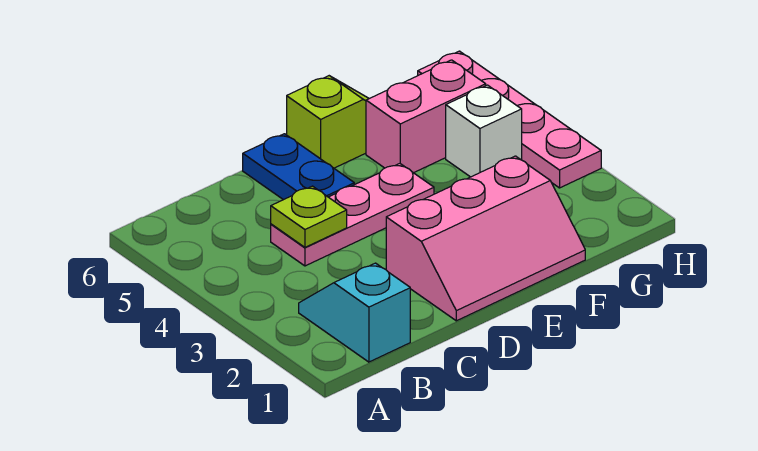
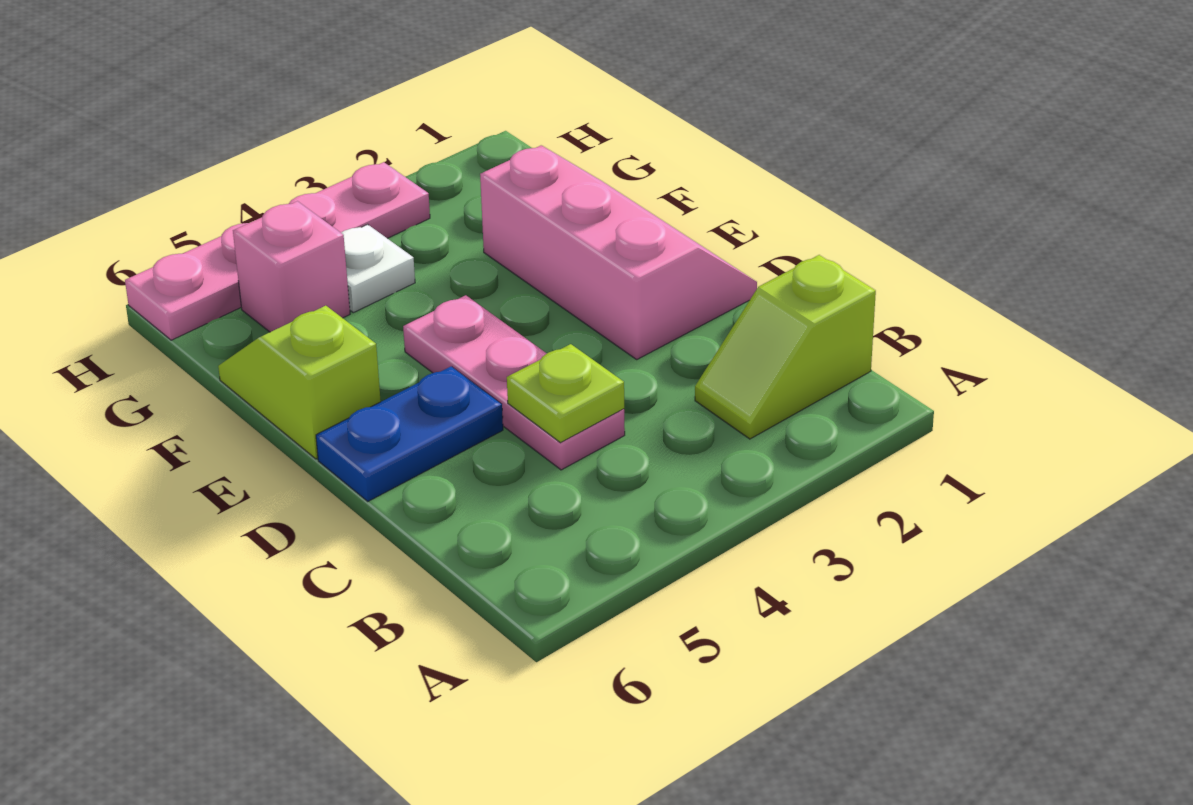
cyan slope B1:B2 level 1 top 1 -> lime slope B1:B2 level 1 top 1
pink brick F5:G5 level 1 -> pink brick G5 level 1
white brick G4 level 1 -> white plate G4 level 1

